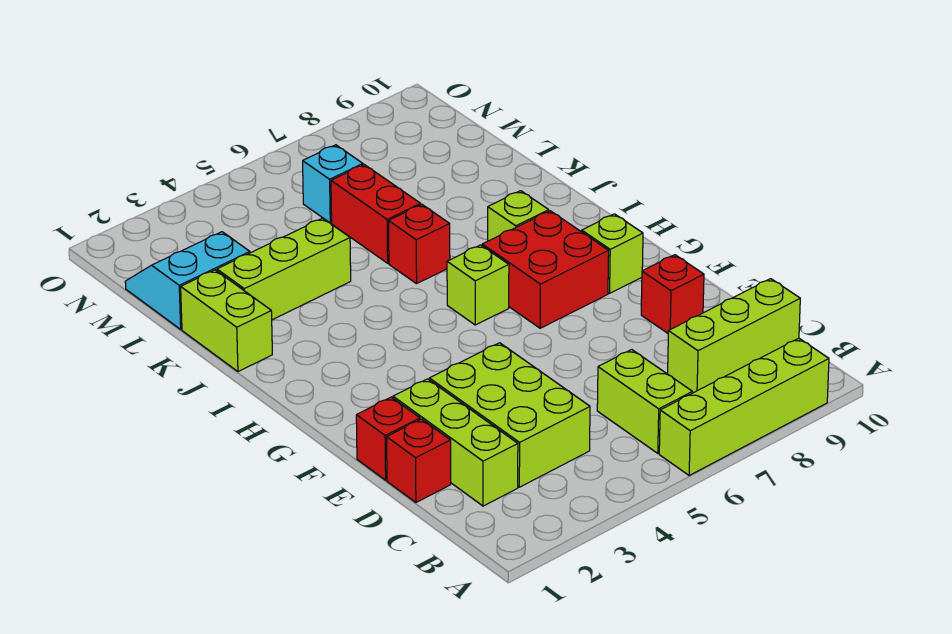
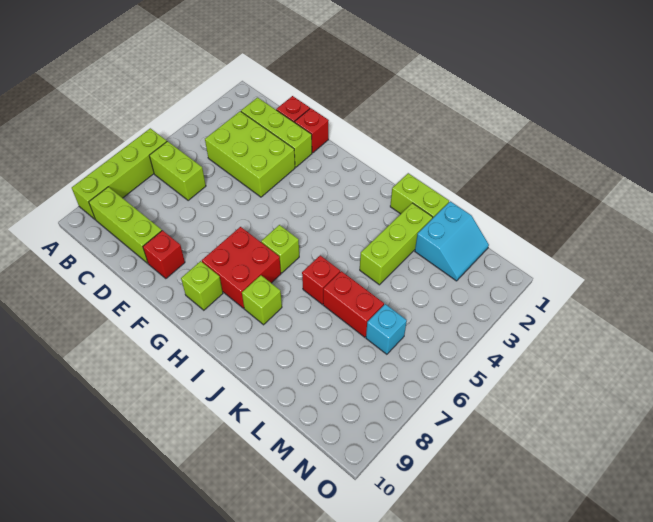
lime brick C8:C10 level 1 -> lime brick B9:D9 level 1

